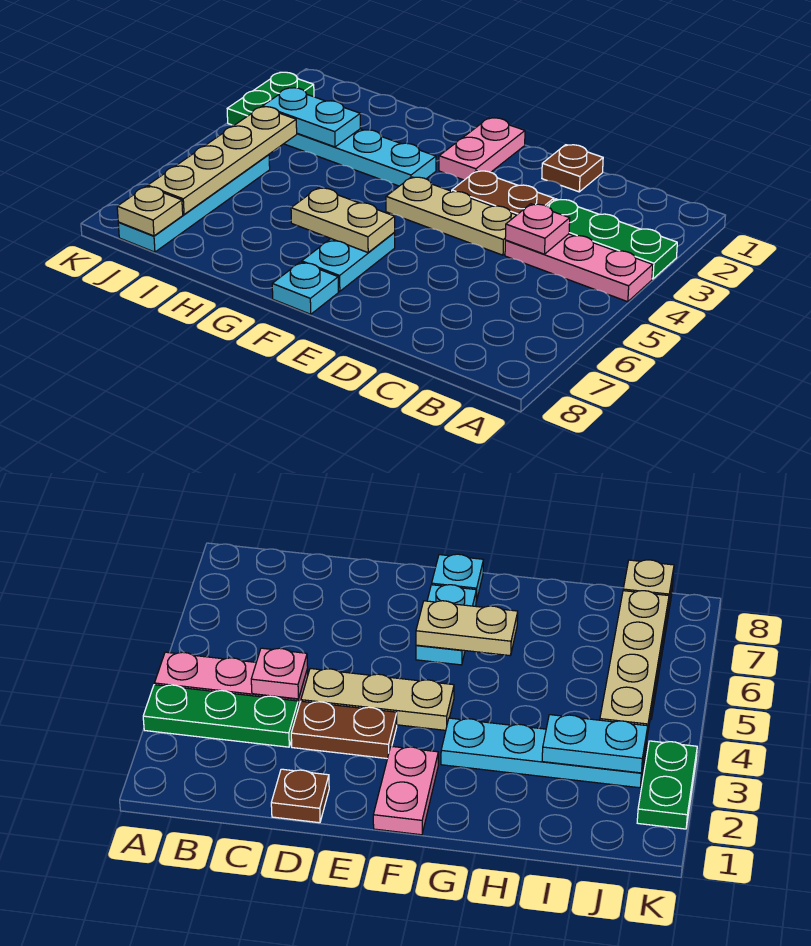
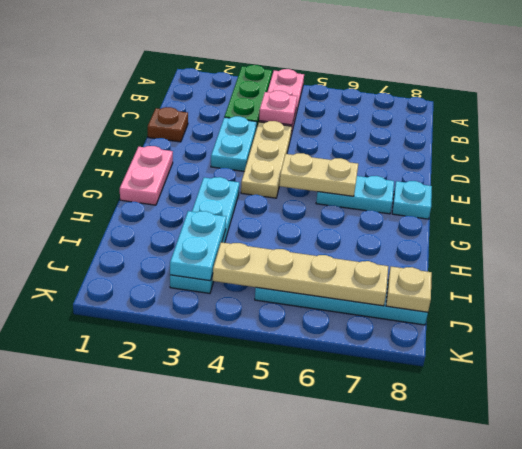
brown plate D3:E3 level 1 -> cyan plate D3:E3 level 1
pink plate F1:F2 level 1 -> pink plate F1:G1 level 1
tan plate F6:G6 level 2 -> tan plate F5:F6 level 2
green plate K2:K3 level 1 -> none

